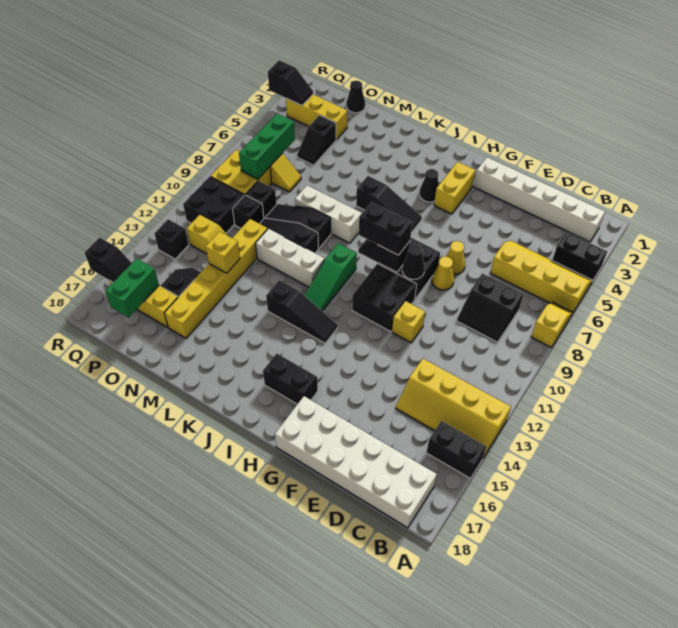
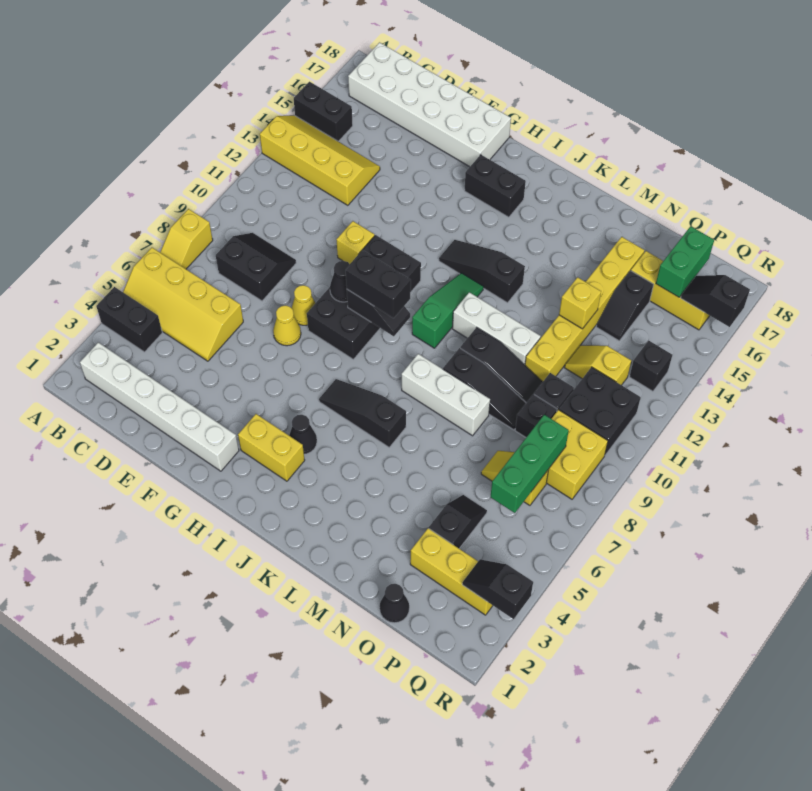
yellow brick H3:H4 level 1 -> yellow brick H3:I3 level 1

